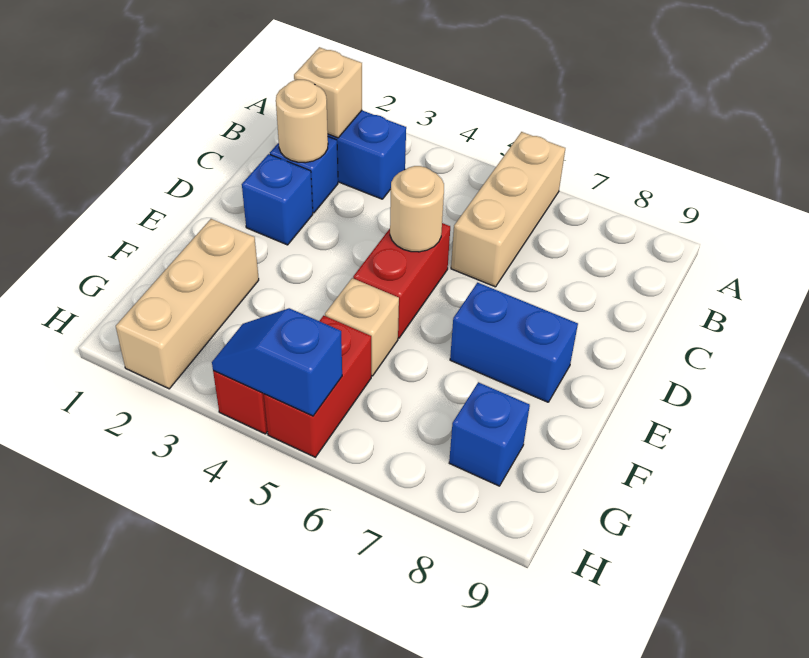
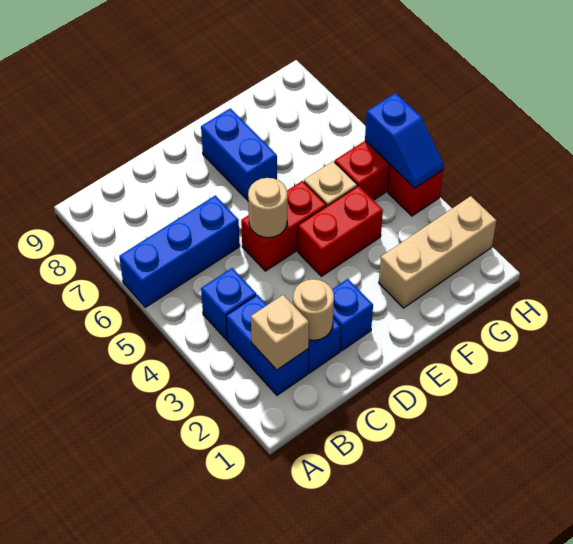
tan brick A6:C6 level 1 -> blue brick A6:C6 level 1
none -> red brick E4:F4 level 1
blue brick G8 level 1 -> blue brick B4 level 1

